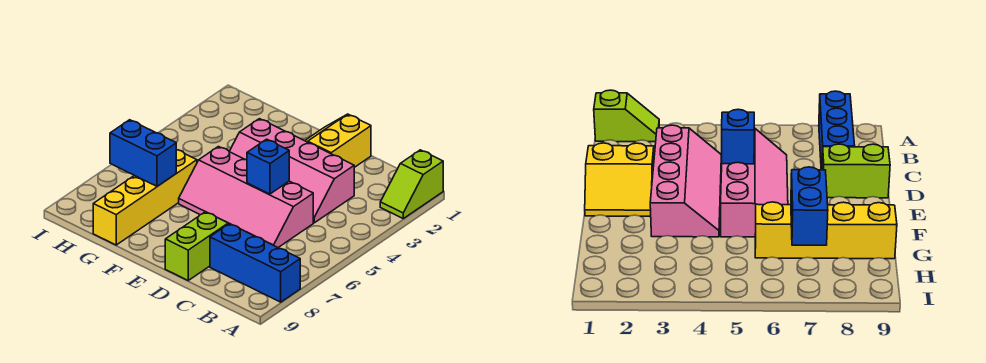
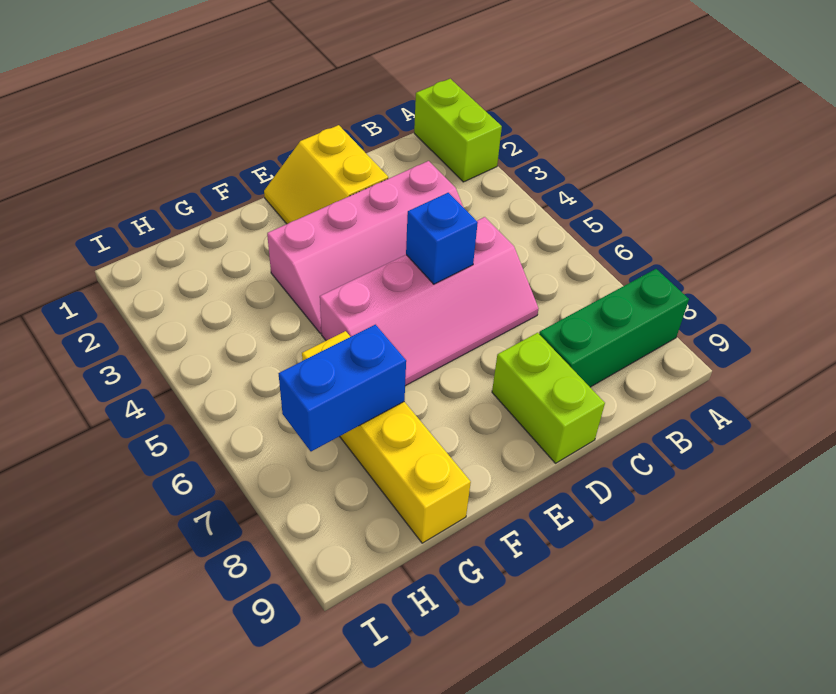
lime slope A1:A2 level 1 top 1 -> lime brick A1:A2 level 1
blue brick A8:C8 level 1 -> green brick A8:C8 level 1

